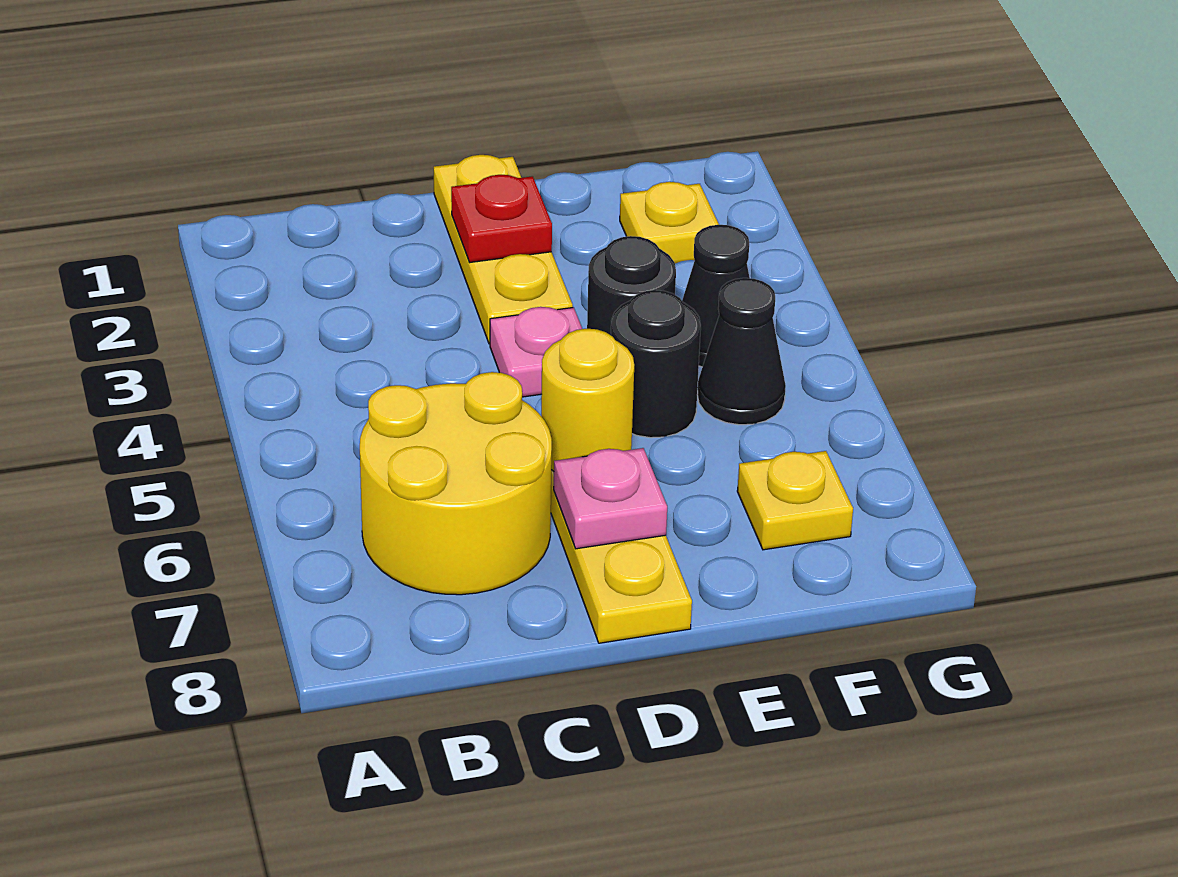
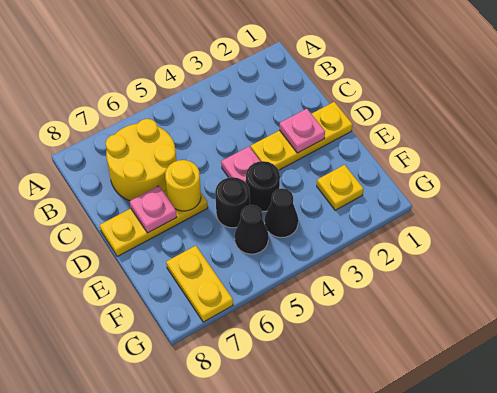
red plate D2 level 2 -> pink plate D2 level 2
yellow plate F7 level 1 -> yellow plate F7:G7 level 1

